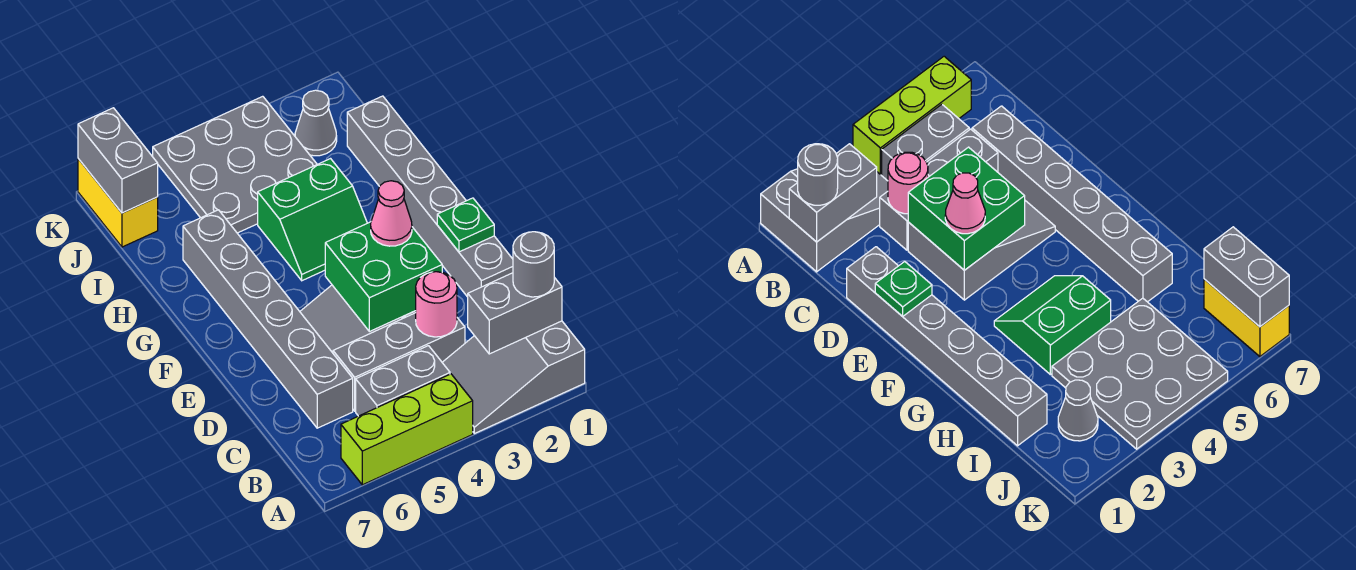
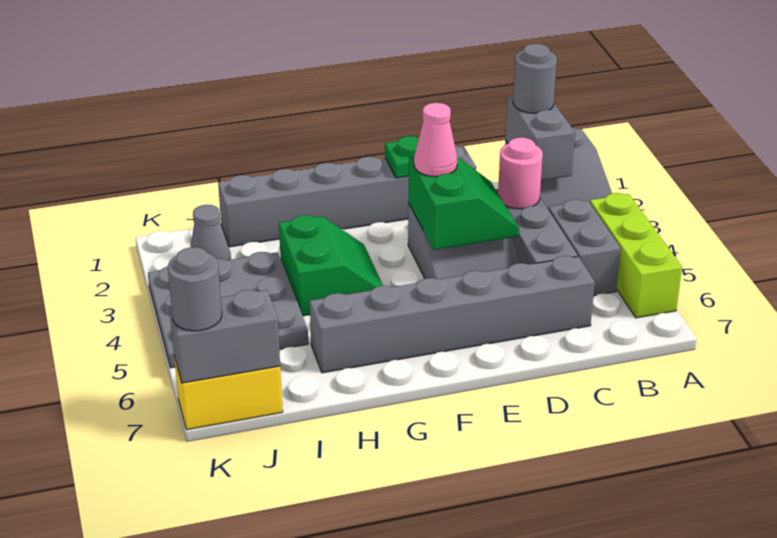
green brick D3:E4 level 2 -> green slope D3:E4 level 2 top E
none -> grey round brick K7 level 3

